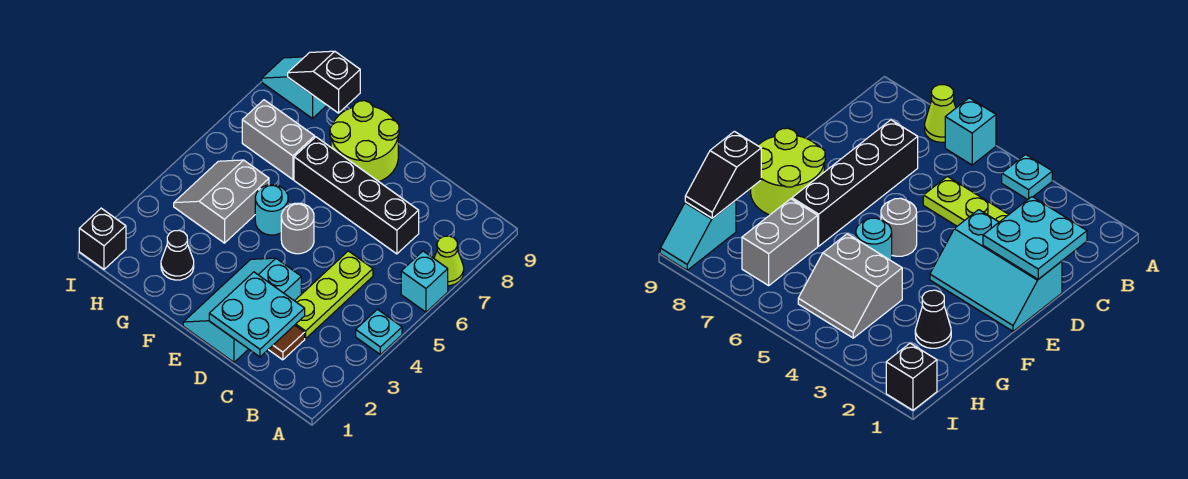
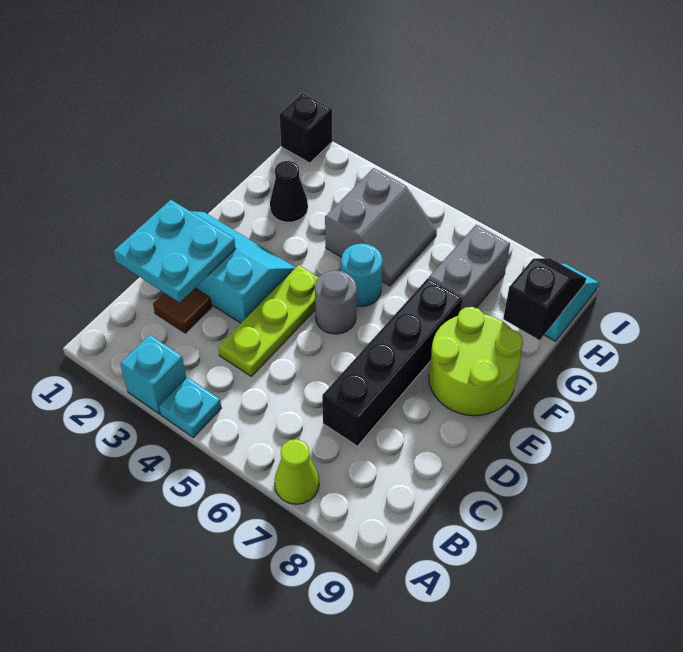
cyan brick A6 level 1 -> cyan brick A3 level 1
lime plate C3:C5 level 1 -> lime plate C4:E4 level 1
grey slope G4:H5 level 1 top G -> grey slope G4:H5 level 1 top 4

